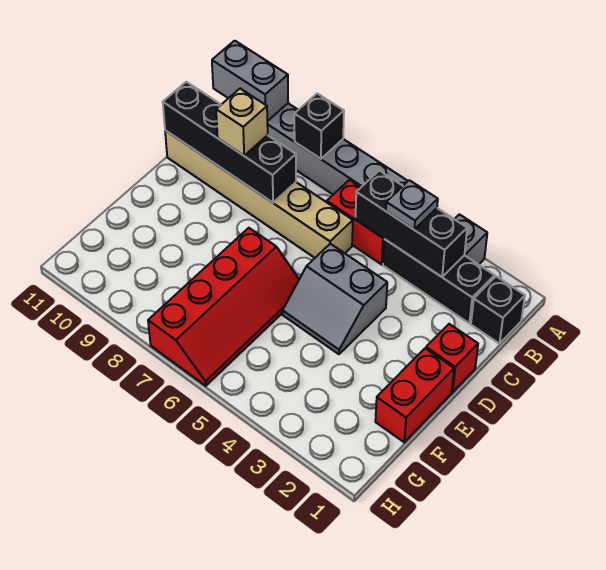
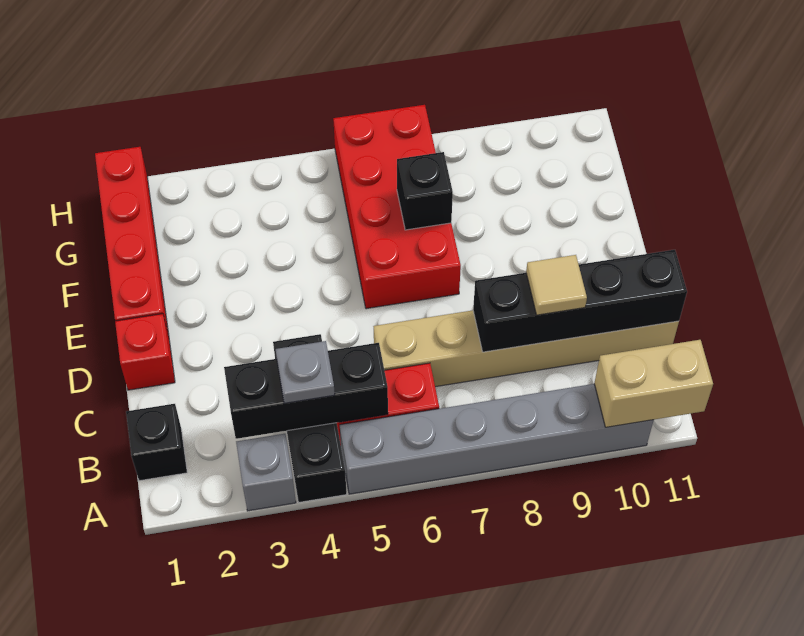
black brick A8 level 2 -> black brick F7 level 2
grey brick A10:A11 level 2 -> tan brick A10:A11 level 2
black brick B2:B4 level 1 -> black brick A4:C4 level 1
tan brick C9 level 3 -> tan tile C9 level 3
grey slope D4:E5 level 1 top D -> none
red brick E1:F1 level 1 -> red brick E1:H1 level 1
red slope E6:H7 level 1 top 7 -> red brick E6:H7 level 1

